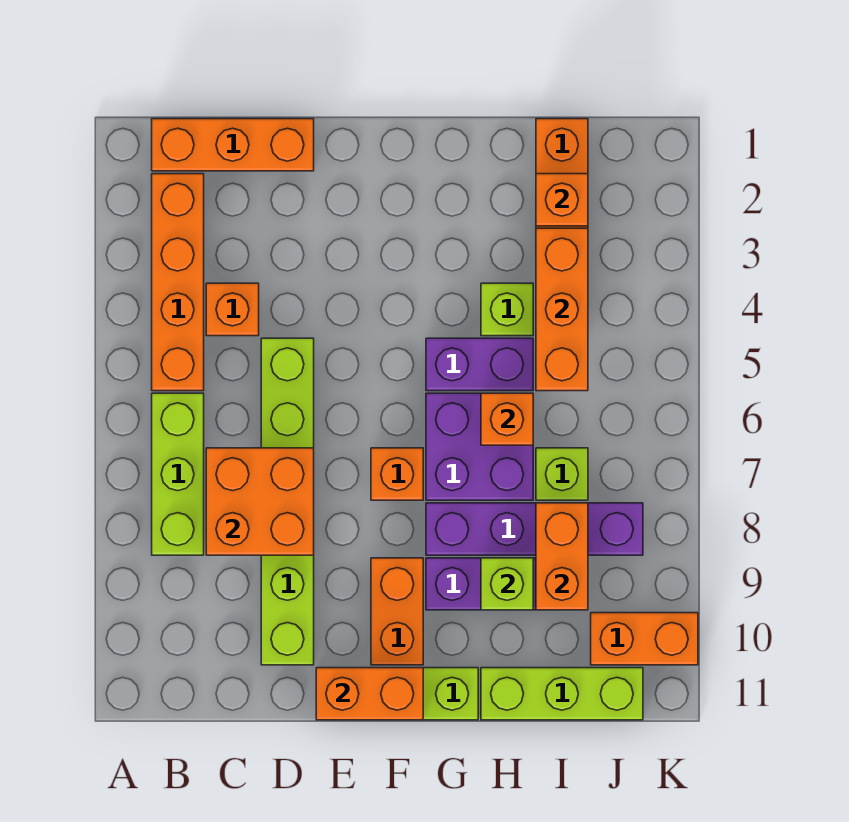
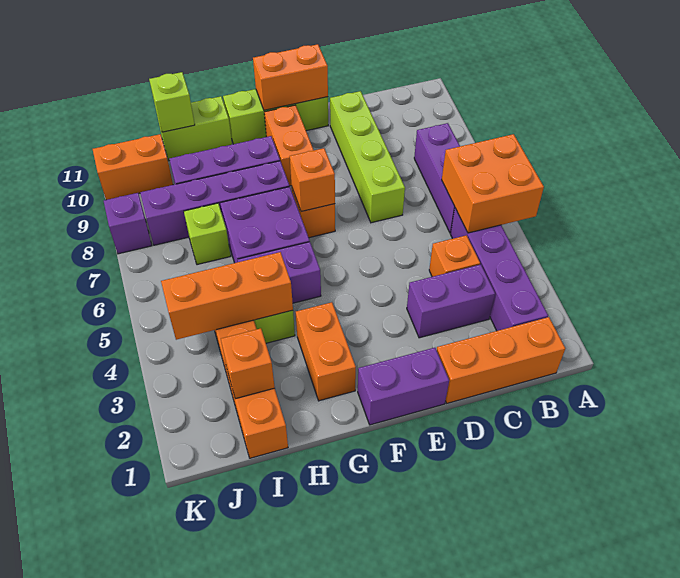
orange brick B2:B5 level 1 -> purple brick B2:B5 level 1
lime brick B6:B8 level 1 -> purple brick B6:B8 level 1
none -> purple brick C3:D3 level 1
orange brick C7:D8 level 2 -> orange brick A5:B6 level 2
lime brick D5:D10 level 1 -> lime brick D7:D10 level 1
none -> purple brick E1:F1 level 1
orange brick H6 level 2 -> orange brick F7 level 2
lime brick H9 level 2 -> lime brick I11 level 2
lime brick H11:J11 level 1 -> lime brick H11:I11 level 1
orange brick I3:I5 level 2 -> orange brick H4:J4 level 2
orange brick I8:I9 level 2 -> orange brick G2:G3 level 1
none -> purple brick K8 level 1

